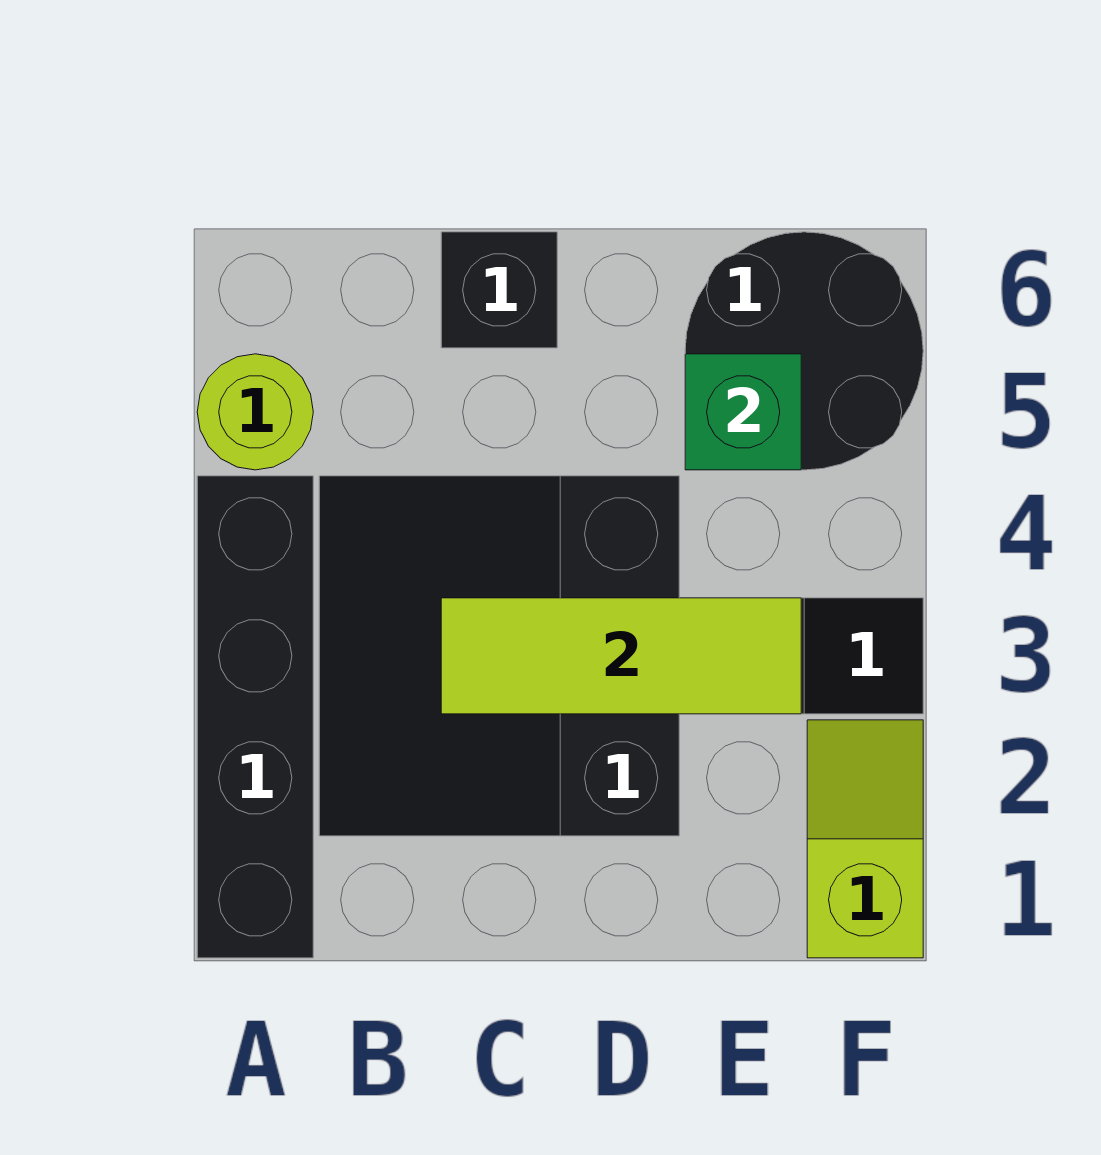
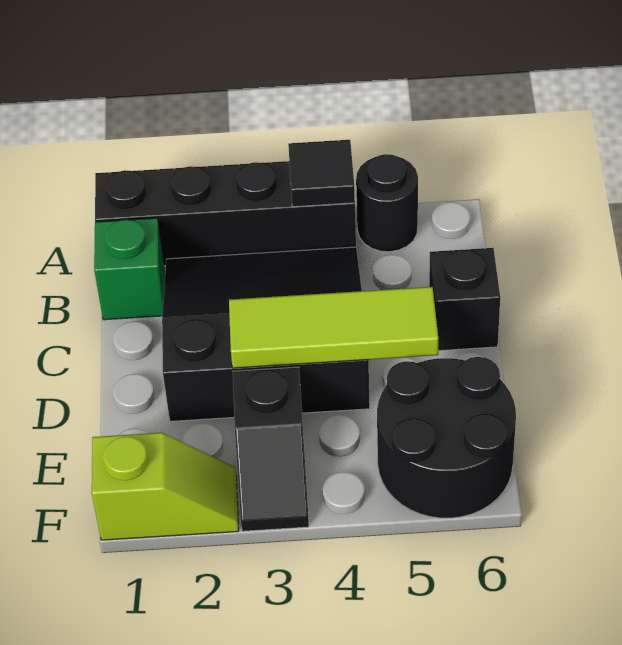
none -> black tile A4 level 2
lime round brick A5 level 1 -> black round brick A5 level 1
lime tile C3:E3 level 2 -> lime tile D3:D5 level 2
green brick E5 level 2 -> green brick B1 level 1

